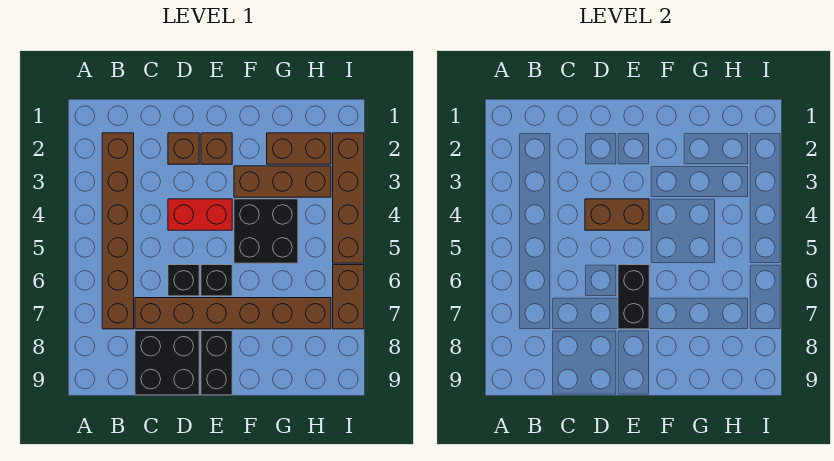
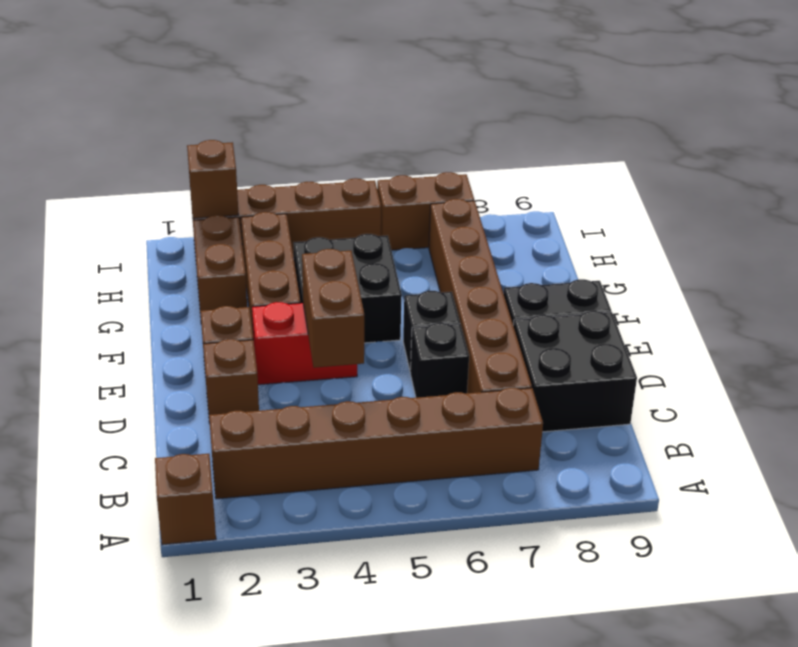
none -> brown brick A1 level 1
red brick D4:E4 level 1 -> red brick E3:E4 level 1
black brick E6:E7 level 2 -> none
none -> brown brick I2 level 2

